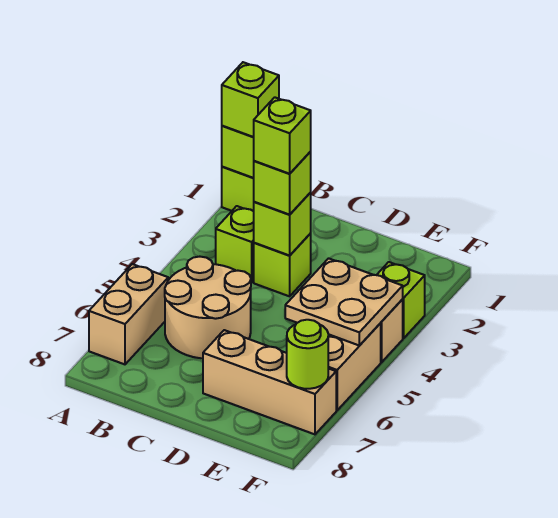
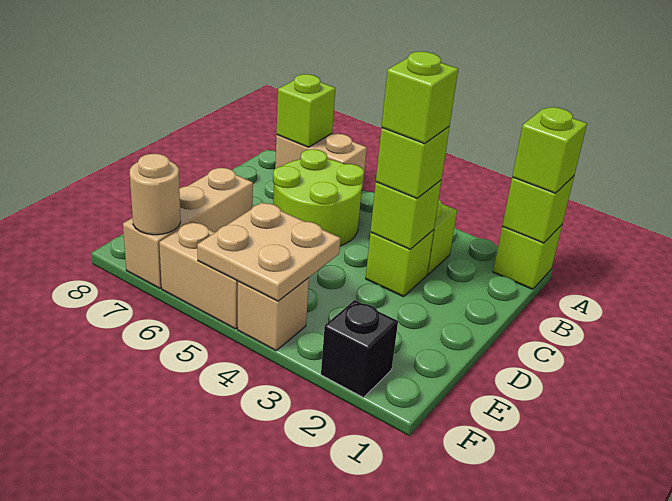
tan round brick B5:C6 level 1 -> lime round brick B5:C6 level 1
none -> black brick F2 level 1
lime brick F3 level 1 -> lime brick A7 level 2
lime round brick F7 level 2 -> tan round brick F7 level 2

